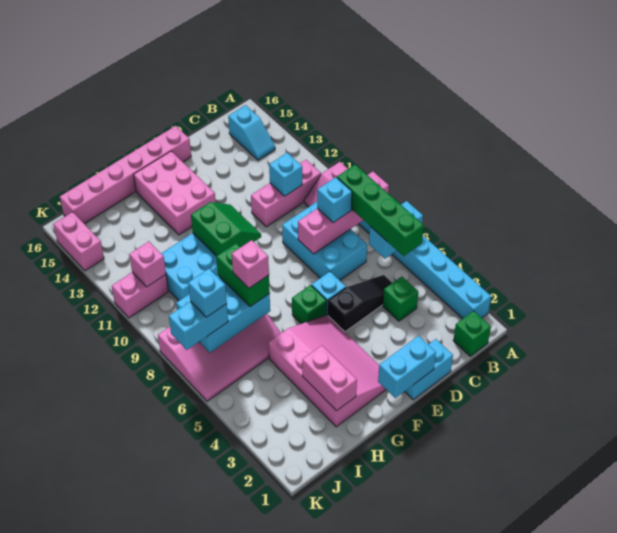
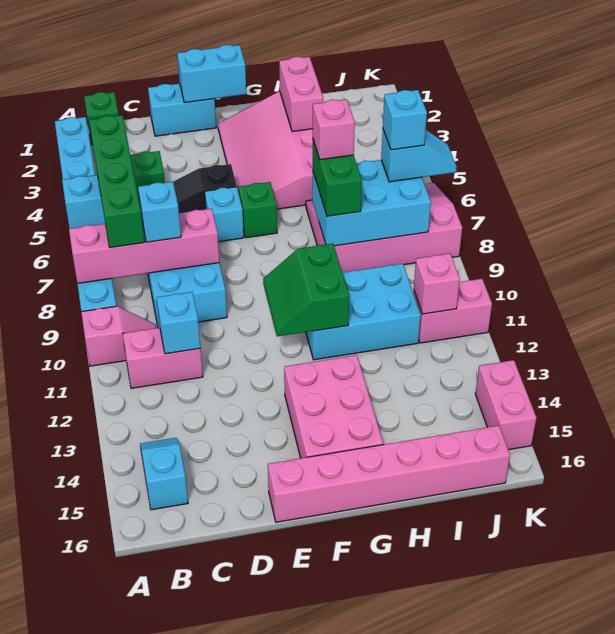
pink brick B11:D11 level 1 -> pink brick B11:C11 level 1
cyan brick J7:K7 level 3 -> cyan slope J7:K7 level 3 top J

